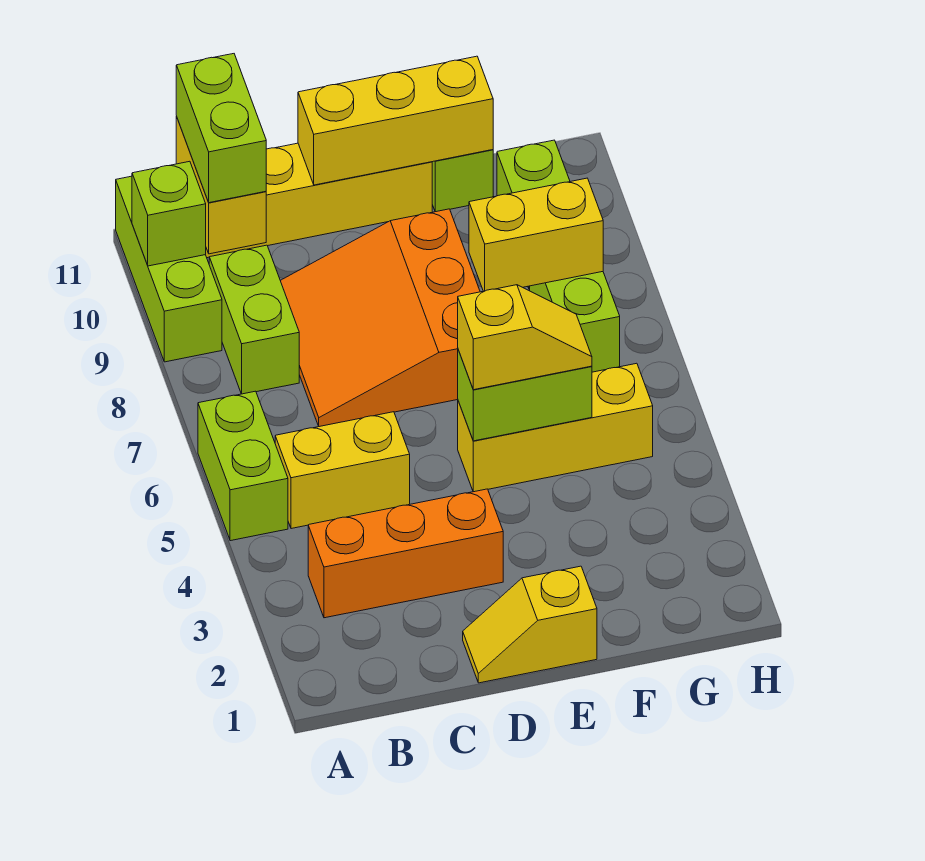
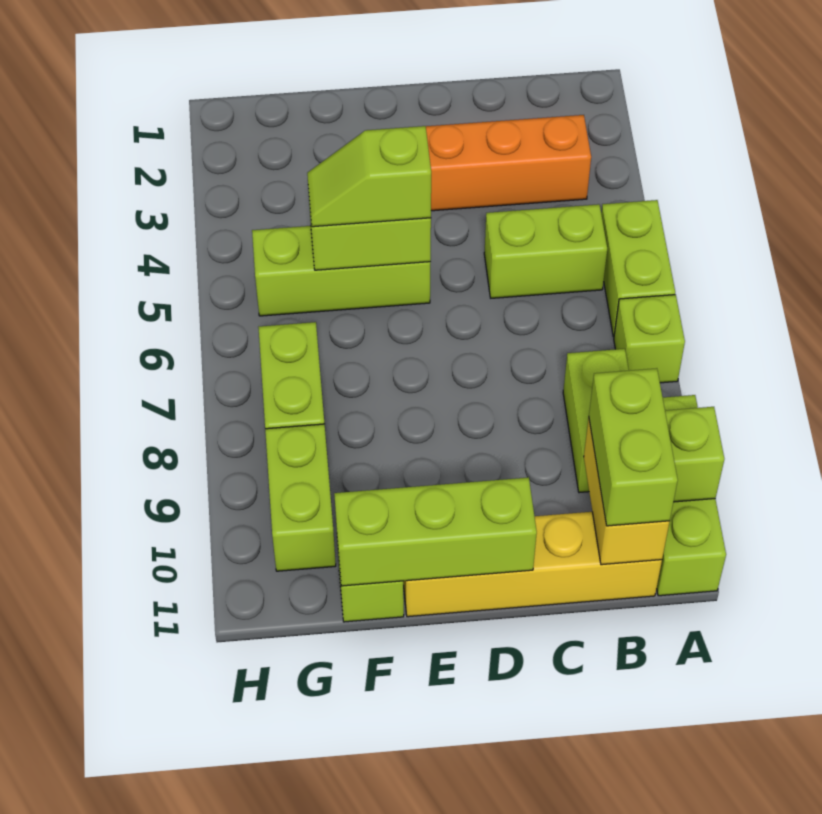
none -> lime brick A7 level 1
yellow brick B5:C5 level 1 -> lime brick B5:C5 level 1
orange slope C7:E9 level 1 top E -> none
yellow slope D1:E1 level 1 top E -> none
yellow brick D11:F11 level 2 -> lime brick D11:F11 level 2
yellow brick E5:G5 level 1 -> lime brick E5:G5 level 1
yellow slope E5:F5 level 3 top E -> lime slope E5:F5 level 3 top E
yellow brick F8:G8 level 2 -> none

